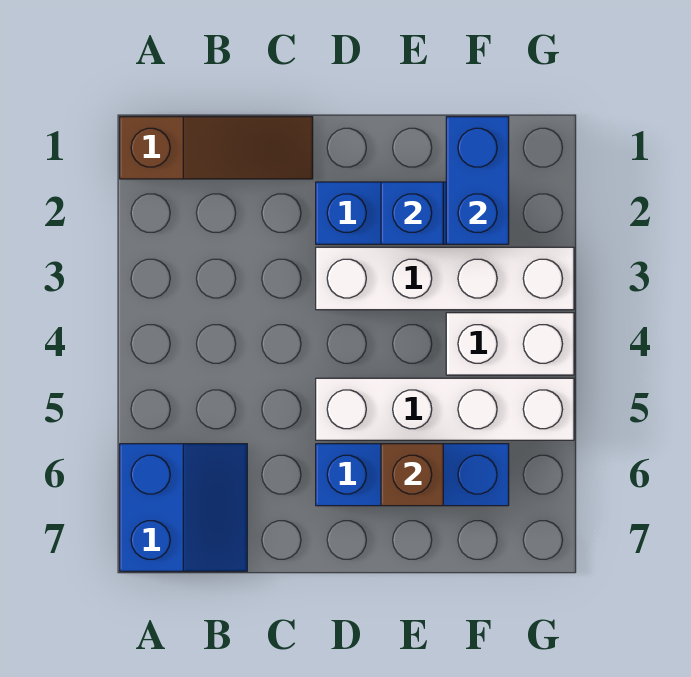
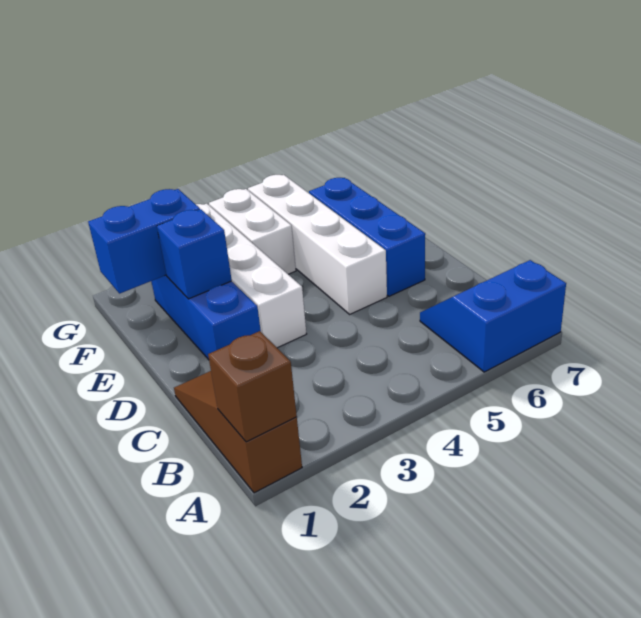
brown brick E6 level 2 -> brown brick A1 level 2

